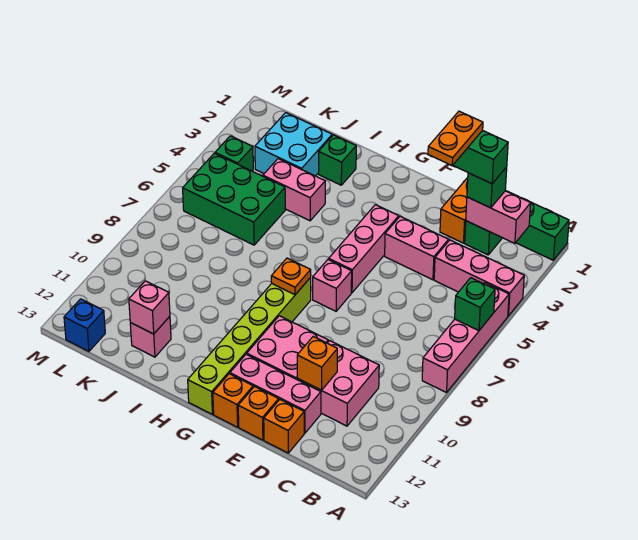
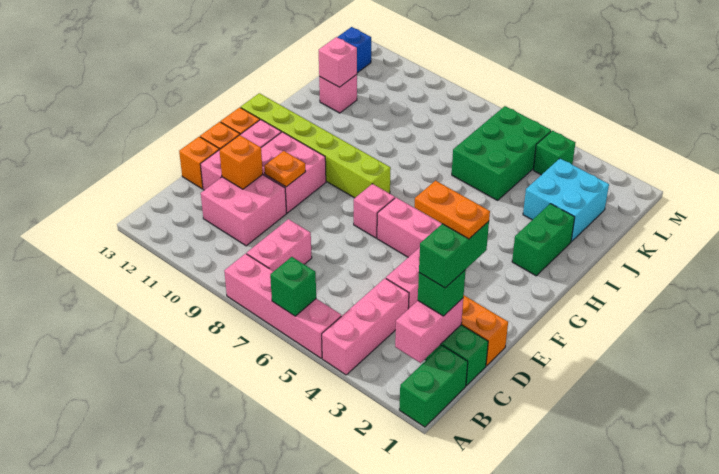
orange plate G8 level 2 -> orange plate E10 level 2
green brick I2 level 1 -> green brick H2:I2 level 1
pink brick I4:J4 level 1 -> pink brick B8:C8 level 1

